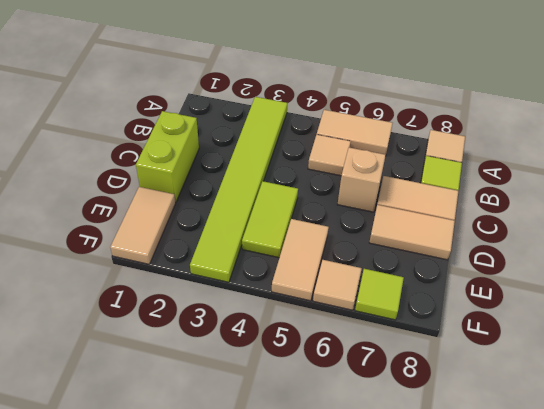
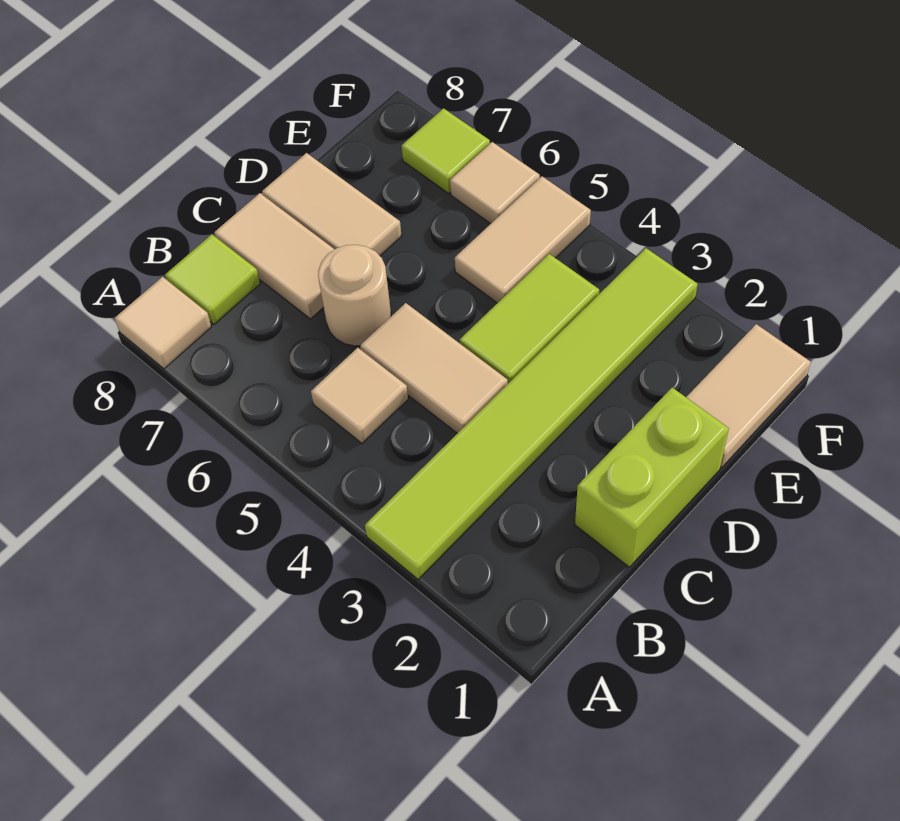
tan tile A5:A6 level 1 -> tan tile C4:C5 level 1
tan brick C6 level 1 -> tan round brick C6 level 1

